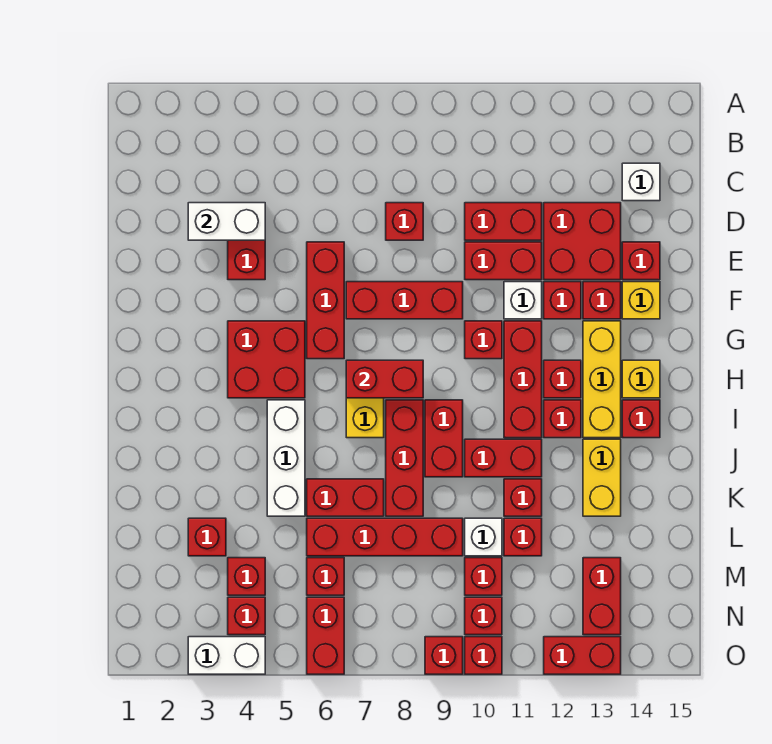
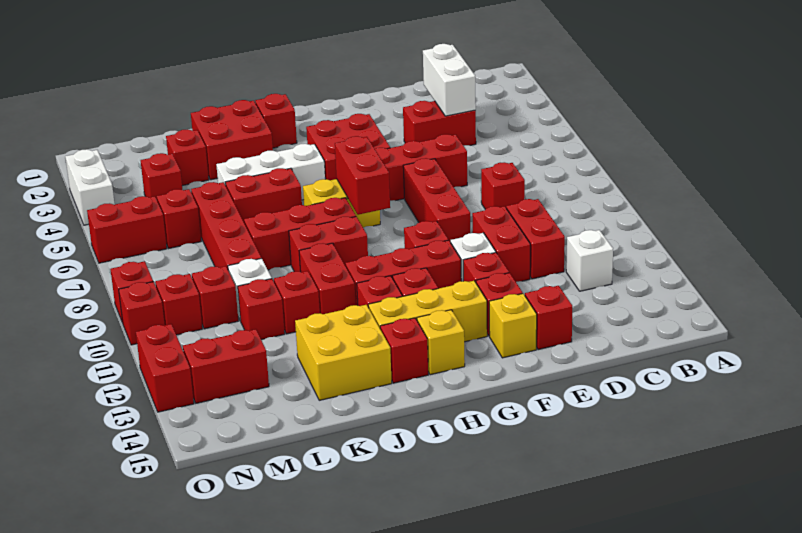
white brick C14 level 1 -> white brick C12 level 1
red brick D12:E13 level 1 -> red brick J2:K3 level 1
yellow brick J13:K13 level 1 -> yellow brick J13:K14 level 1
red brick K6:K7 level 1 -> red brick J6:K6 level 1
red brick N4 level 1 -> red brick I2 level 1

